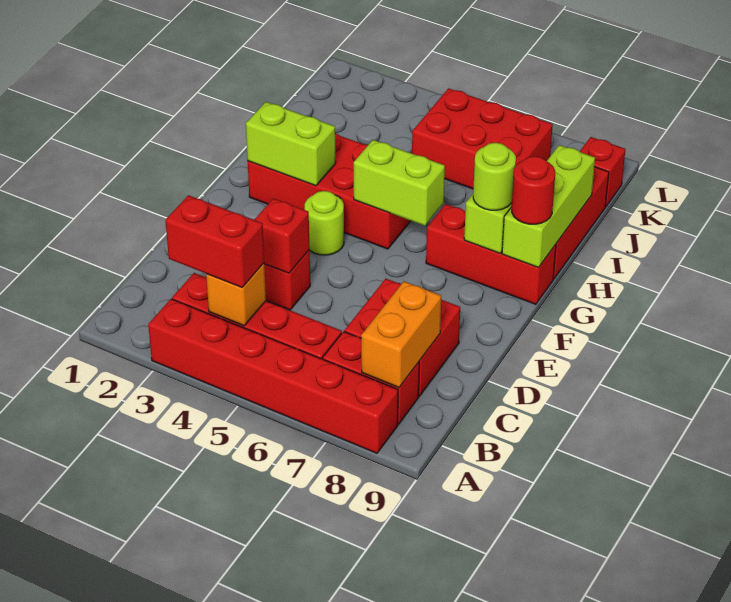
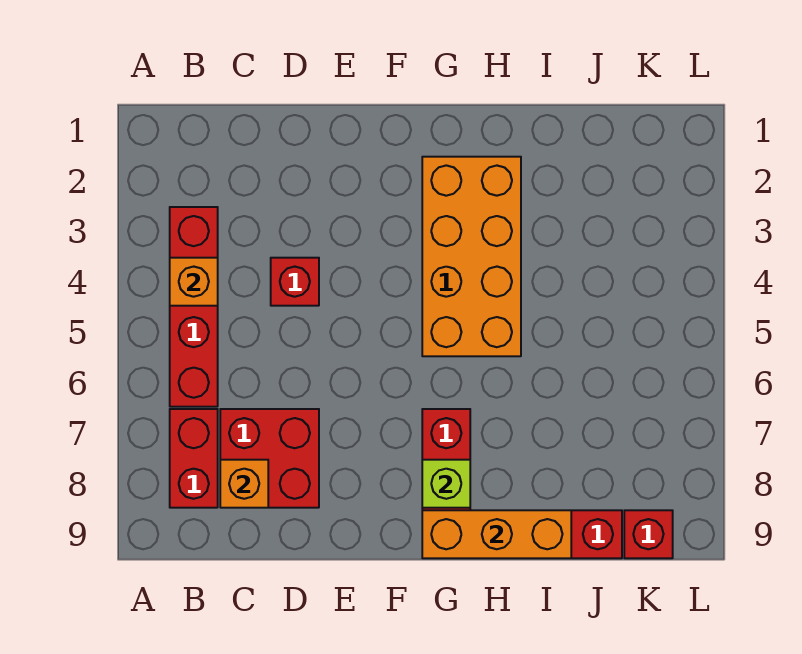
red brick A3:A8 level 1 -> none
red brick B3:B4 level 3 -> none
orange brick B8:C8 level 2 -> orange brick C8 level 2
red brick D4 level 2 -> none
lime round brick F4 level 1 -> none
red brick G2:H5 level 1 -> orange brick G2:H5 level 1
lime brick G2:G3 level 2 -> none
lime brick G5:G6 level 2 -> none
lime round brick G8 level 3 -> none
lime brick G9:I9 level 2 -> orange brick G9:I9 level 2
red round brick G9 level 3 -> none
red brick J5:K7 level 1 -> none

